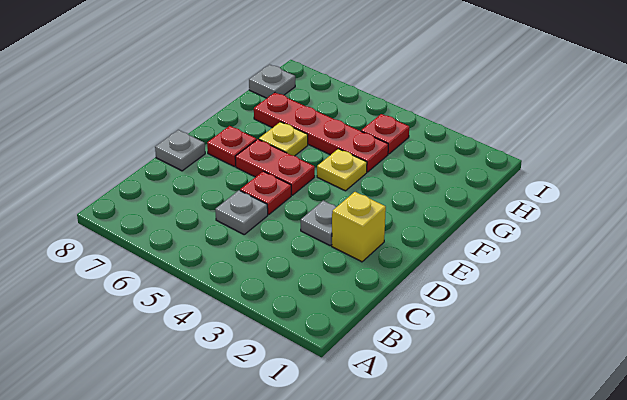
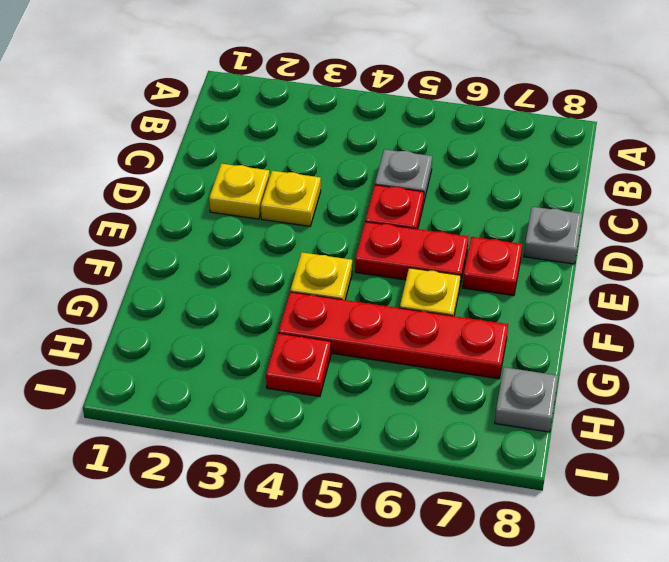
yellow brick D2 level 1 -> yellow plate D2 level 1
grey plate D3 level 1 -> yellow plate D3 level 1

